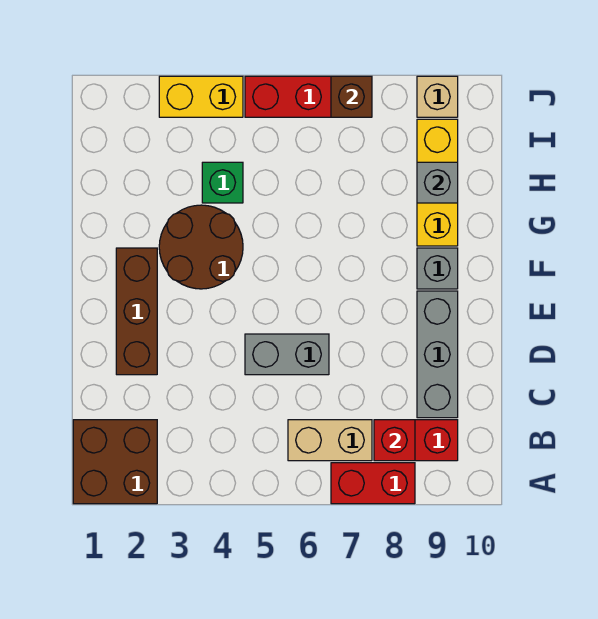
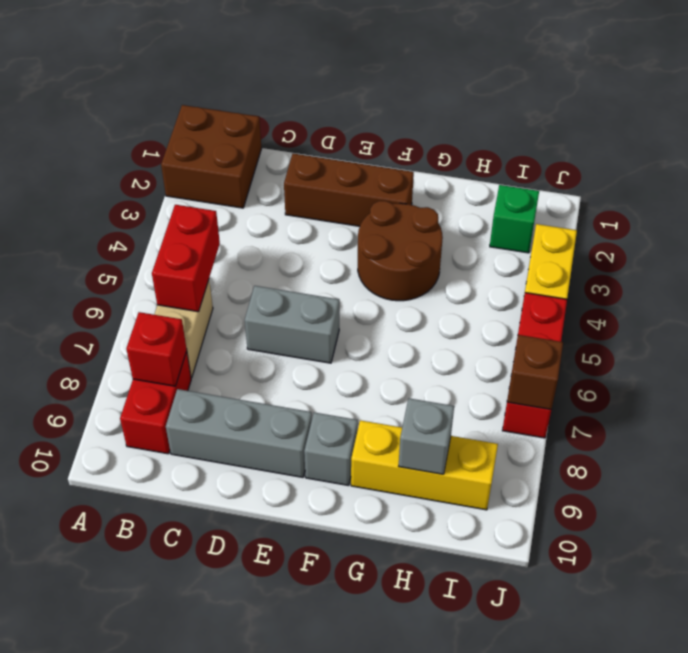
red brick A7:A8 level 1 -> red brick B5:B6 level 2
grey brick D5:D6 level 1 -> grey brick D6:E6 level 1
green brick H4 level 1 -> green brick I2 level 1
tan brick J9 level 1 -> none

